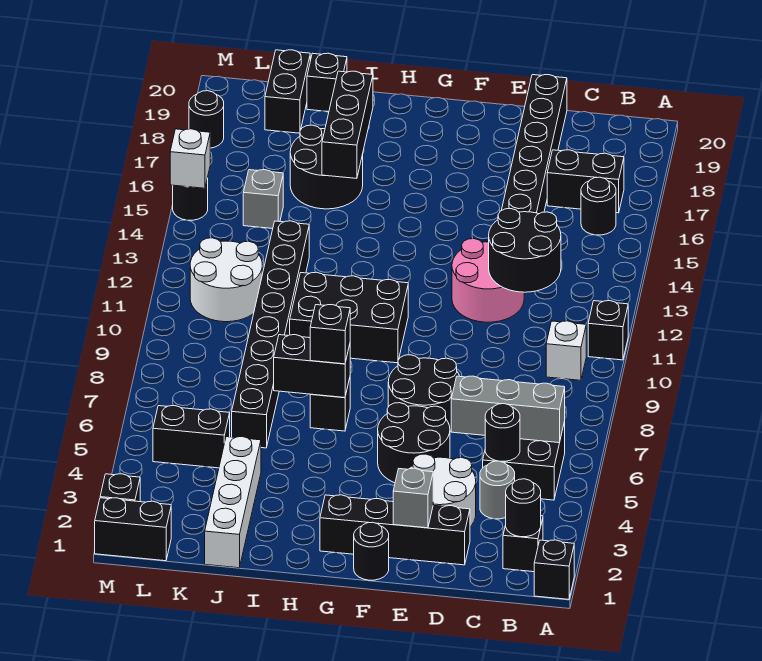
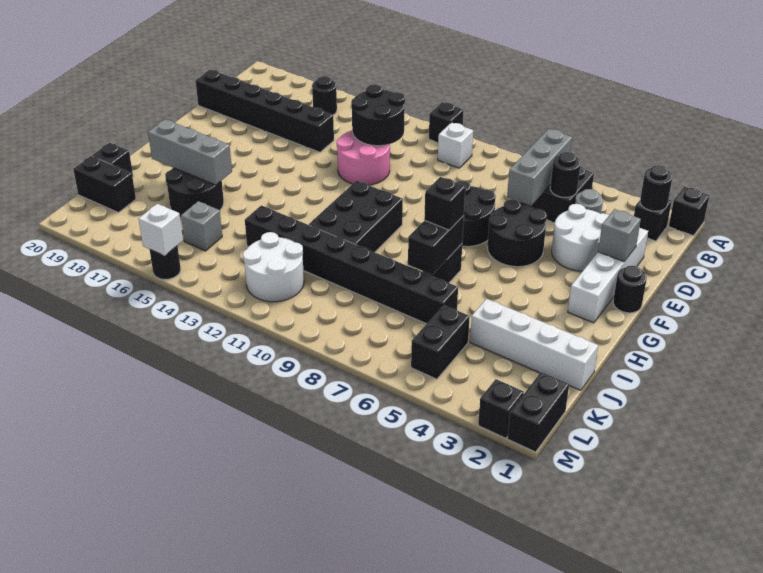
black brick B17:C17 level 1 -> none
black brick D2:G2 level 1 -> white brick D2:G2 level 1
black brick I16:I18 level 2 -> grey brick I16:I18 level 2
black round brick M18 level 1 -> none

